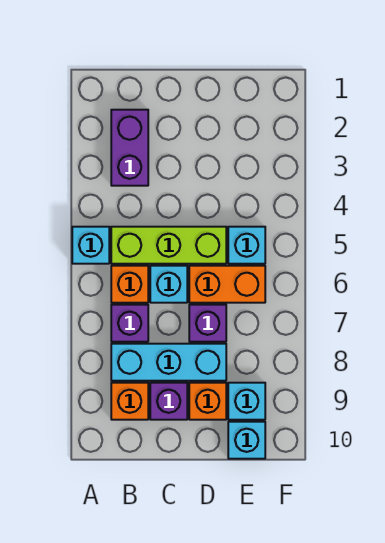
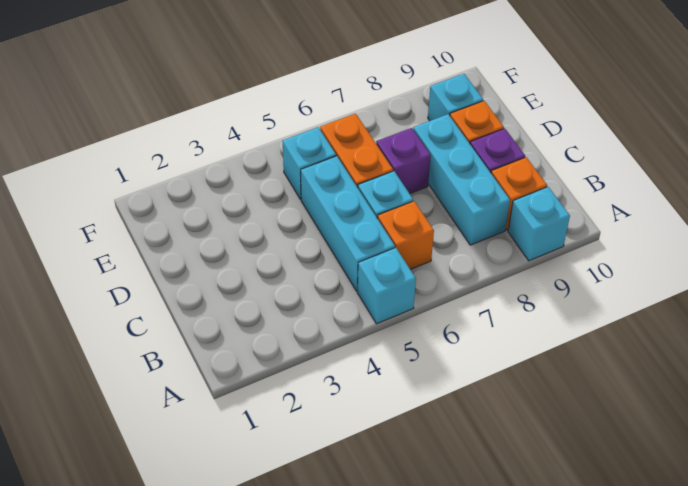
purple brick B2:B3 level 1 -> none
lime brick B5:D5 level 1 -> cyan brick B5:D5 level 1
purple brick B7 level 1 -> none
cyan brick E10 level 1 -> cyan brick A9 level 1

